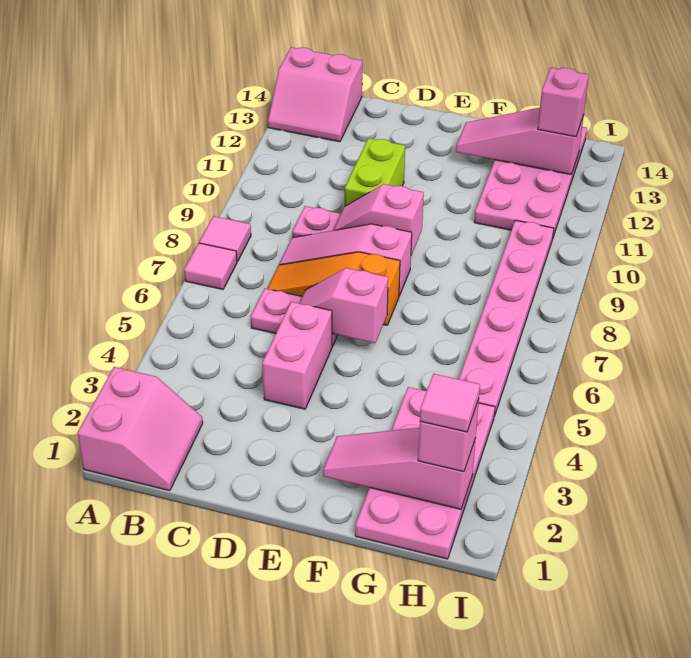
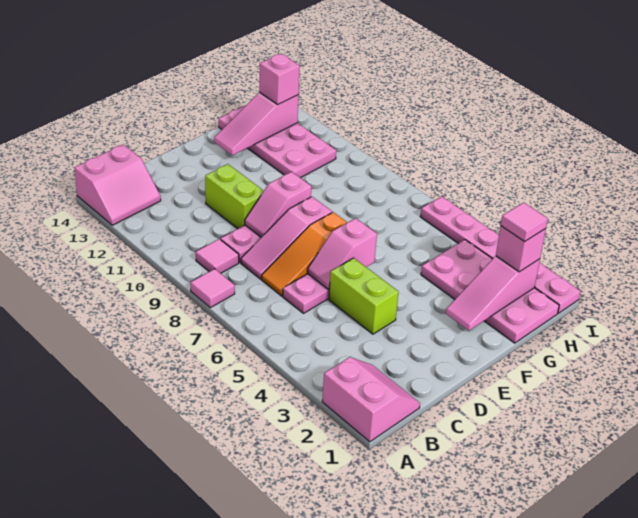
pink tile A7 level 1 -> pink tile B9 level 1
pink brick D4:D5 level 1 -> lime brick D4:D5 level 1
pink plate H5:H10 level 1 -> pink plate I1:I6 level 1

